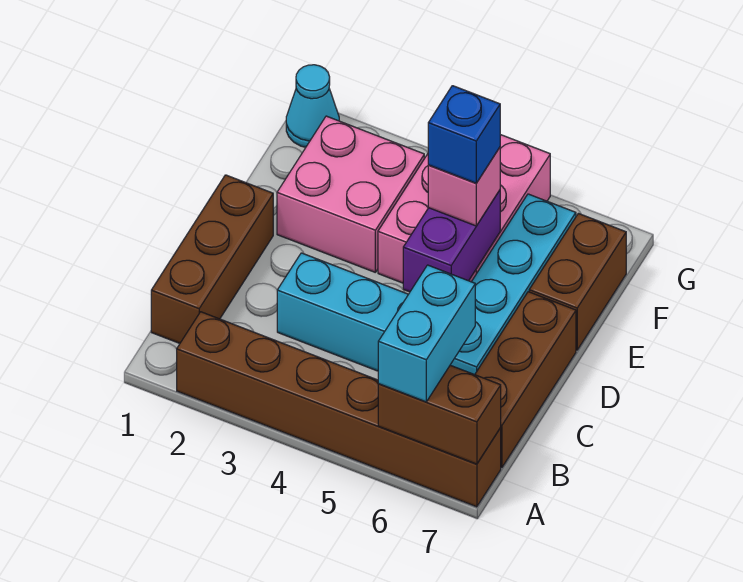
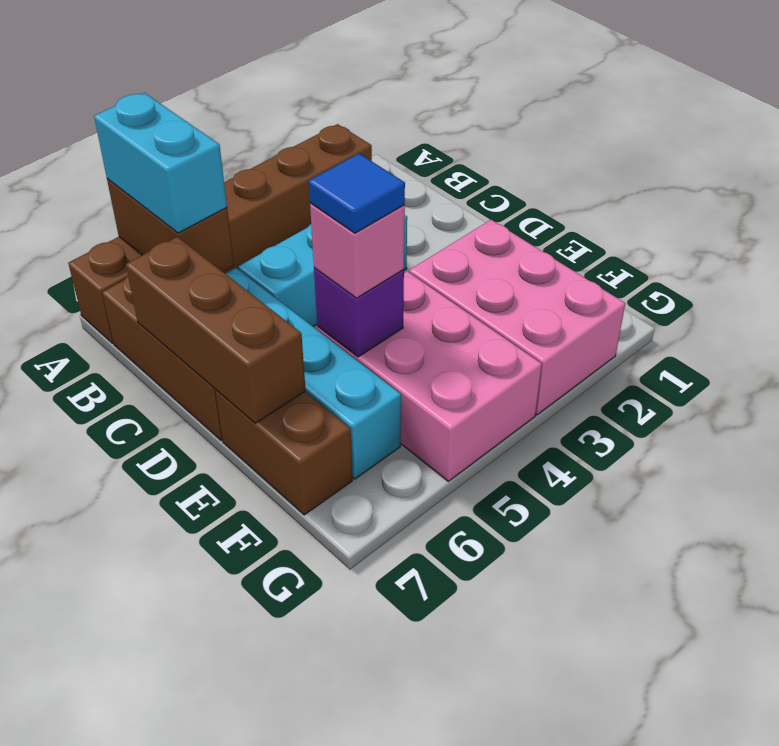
brown brick A6:A7 level 2 -> brown brick A6:B6 level 2
brown brick B1:D1 level 1 -> brown brick C7:E7 level 2
purple brick D5:E5 level 2 -> purple brick E5 level 2
pink brick E2:F3 level 1 -> pink brick E2:G3 level 1
blue brick E5 level 4 -> blue tile E5 level 4
cyan cone G1 level 1 -> none

